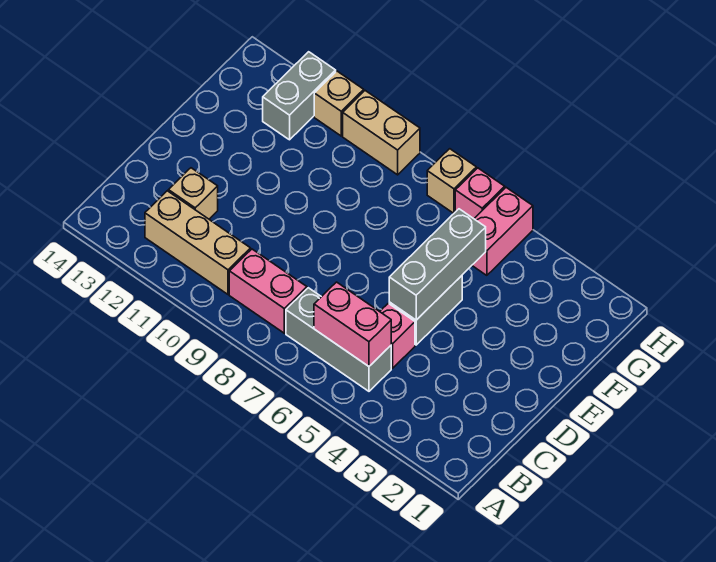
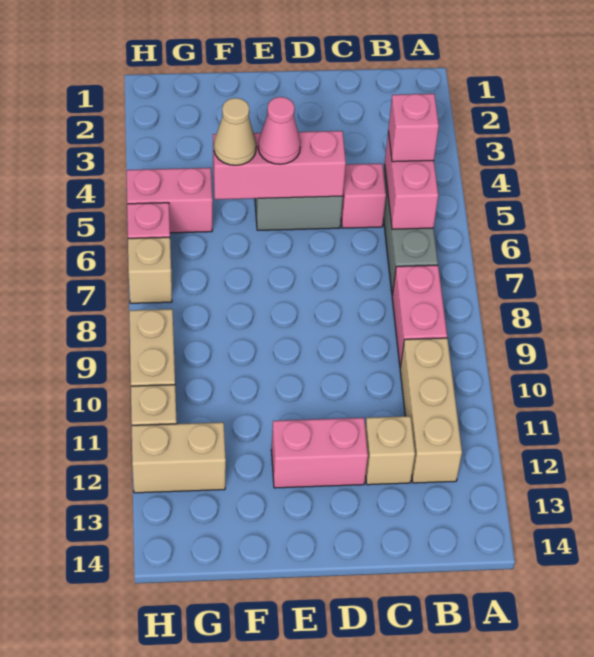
none -> pink brick B5 level 3
grey brick D5:F5 level 2 -> pink brick D5:F5 level 2
none -> pink brick D12:E12 level 1
none -> pink cone E5 level 3
none -> tan cone F5 level 3
grey brick G12:H12 level 1 -> tan brick G12:H12 level 1

